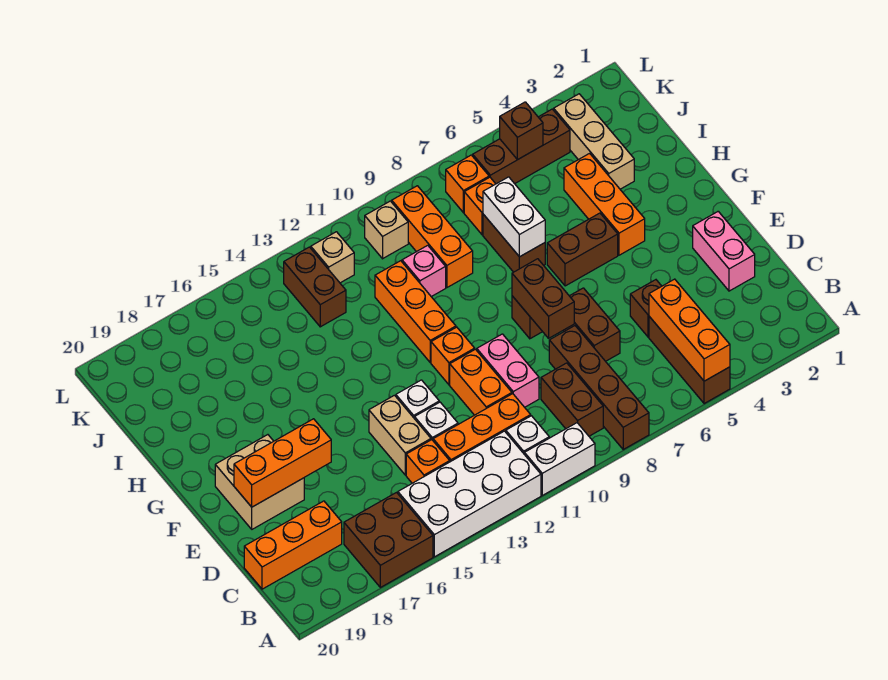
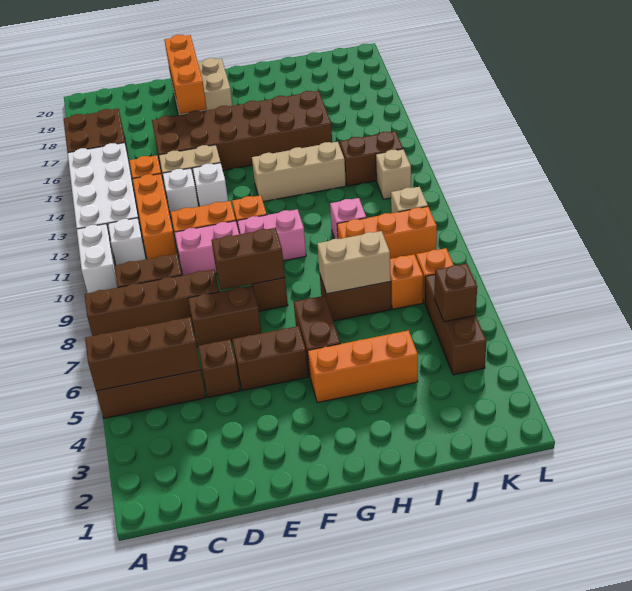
orange brick A5:C5 level 2 -> brown brick A5:C5 level 2
orange brick C18:C20 level 1 -> none
pink brick D2:E2 level 1 -> pink brick F10:G10 level 1
none -> brown brick D15:I16 level 1
none -> brown brick E5:F5 level 1
orange brick G11:I11 level 1 -> none
white brick H7:I7 level 2 -> tan brick H7:I7 level 2
tan brick I3:K3 level 1 -> tan brick G13:I13 level 1

